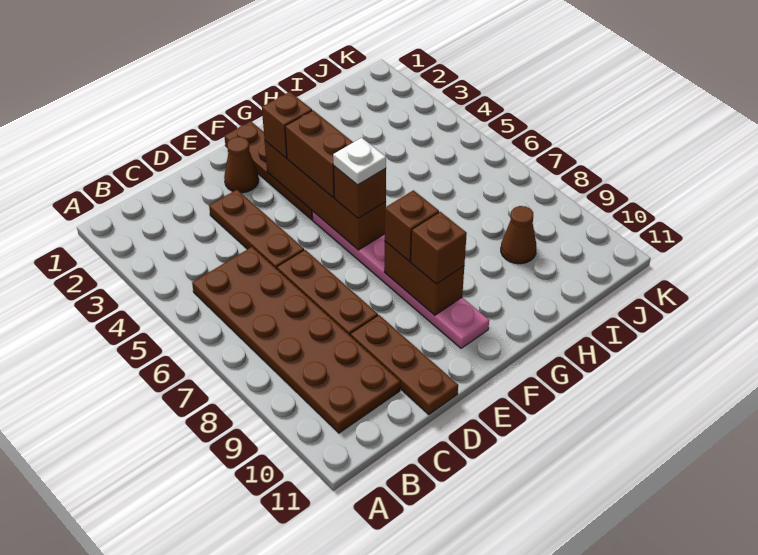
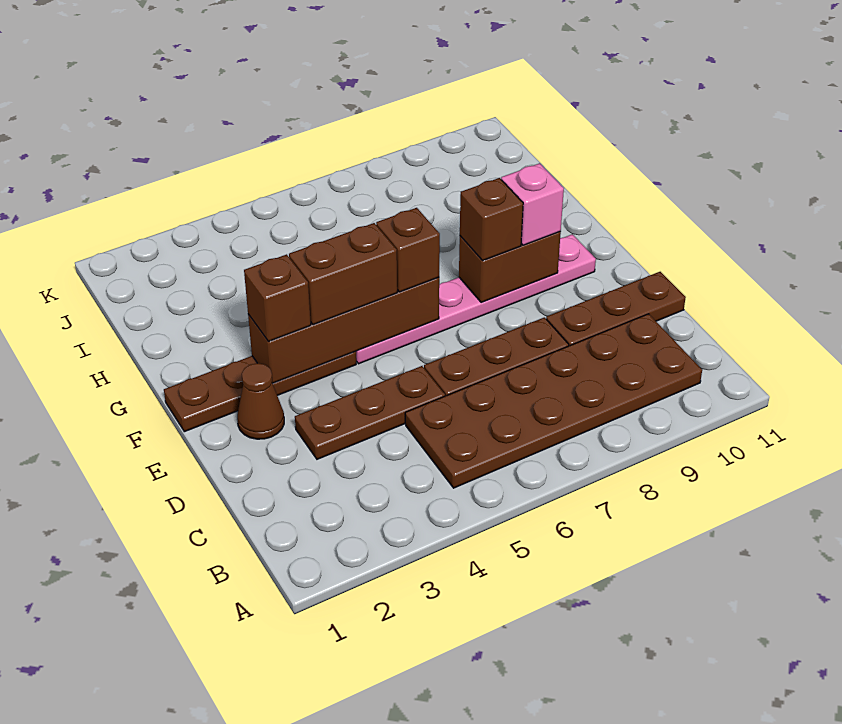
white plate F6 level 4 -> none
brown brick F9 level 3 -> pink brick F9 level 3
brown cone I9 level 1 -> none

